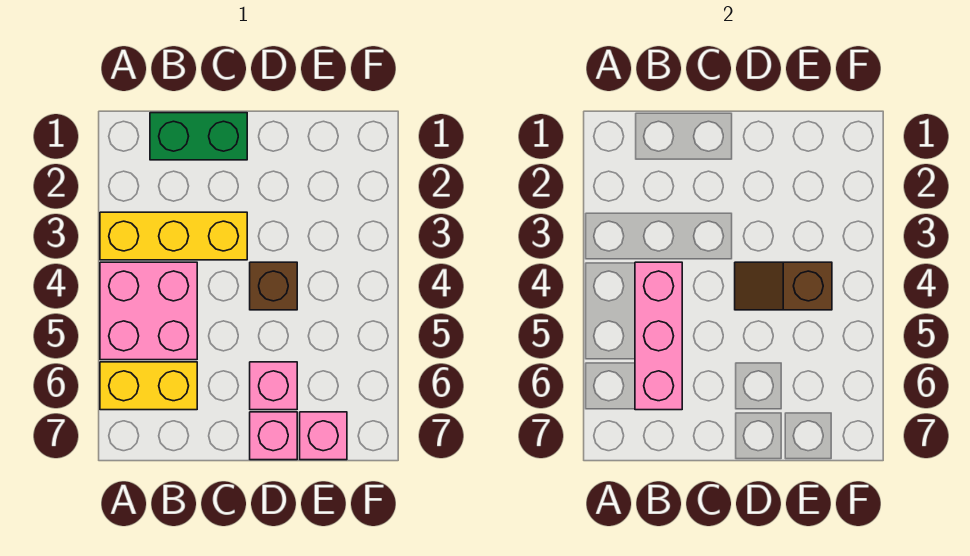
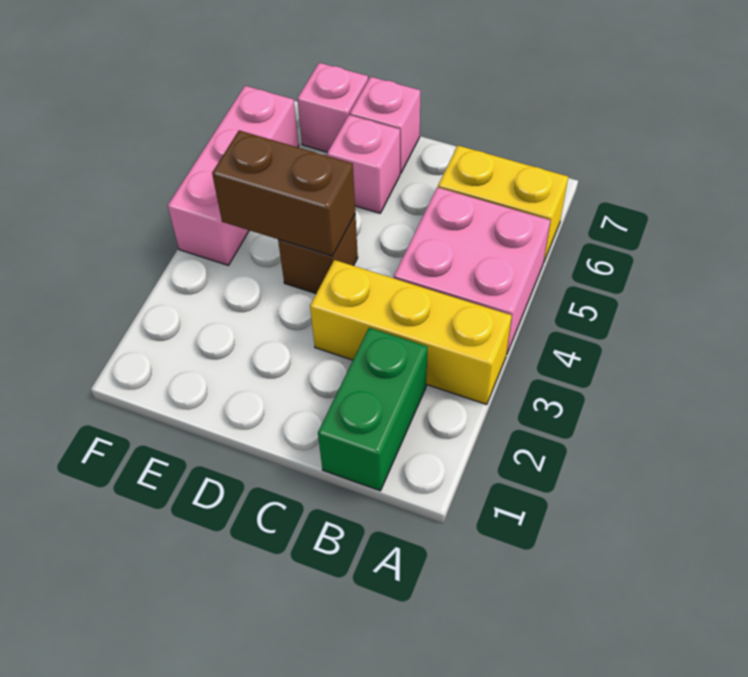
green brick B1:C1 level 1 -> green brick B1:B2 level 1
pink brick B4:B6 level 2 -> pink brick F4:F6 level 1
brown slope D4:E4 level 2 top E -> brown brick D4:E4 level 2

